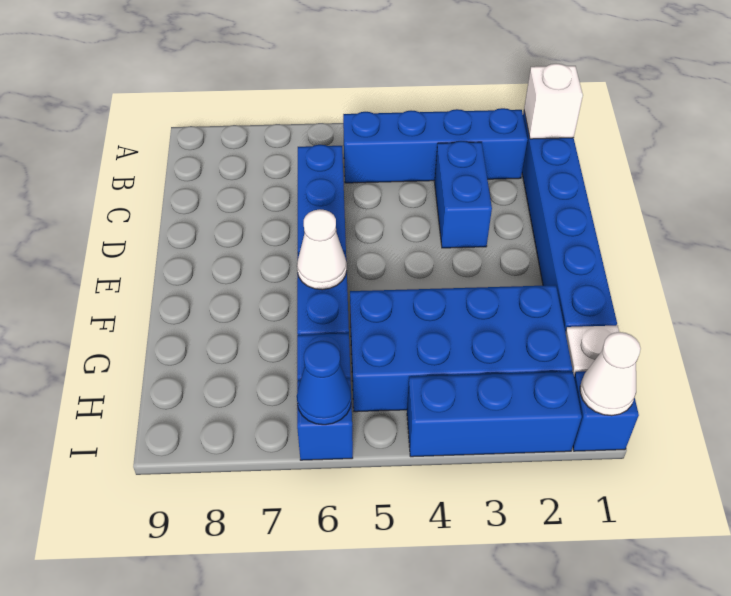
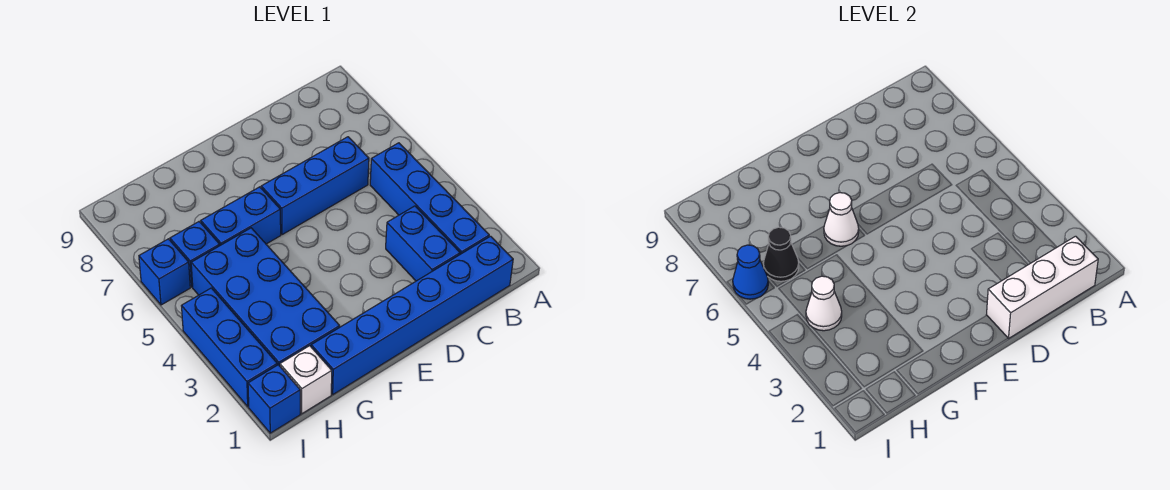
white brick B1 level 2 -> white brick B1:D1 level 2
blue brick C3:D3 level 1 -> blue brick C2:C3 level 1
none -> black cone H6 level 2
white cone I1 level 2 -> white cone H4 level 2

